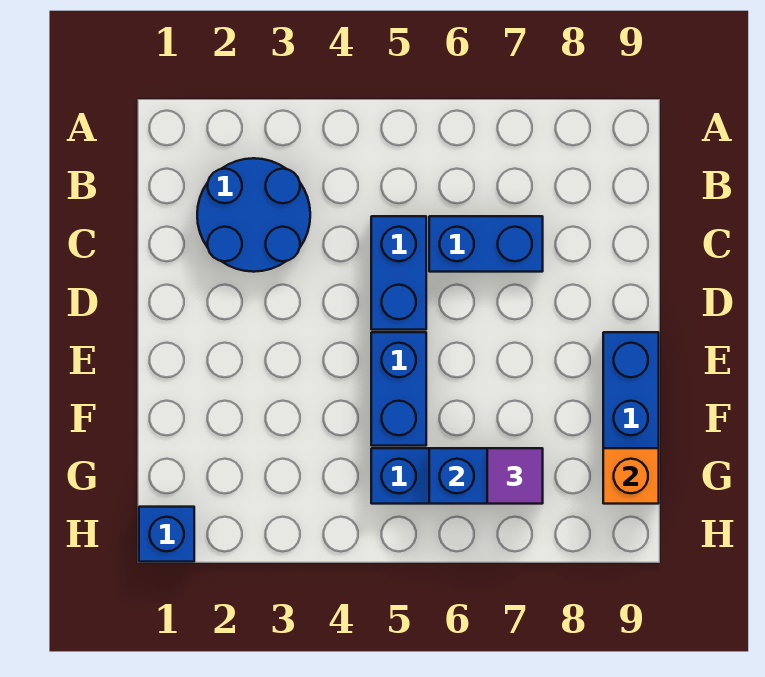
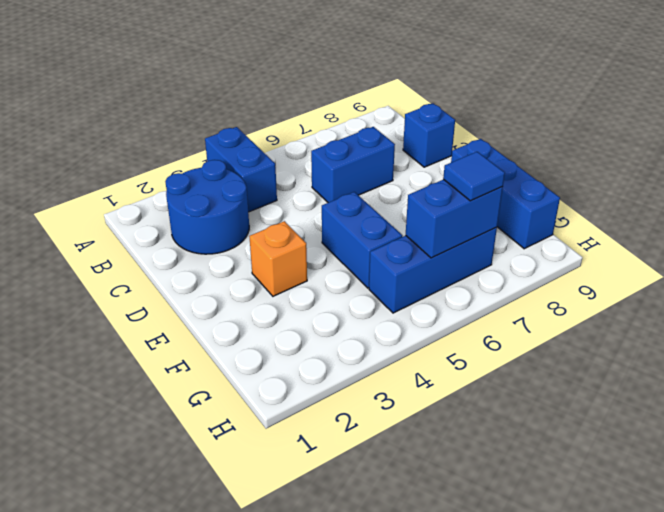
blue brick C5:D5 level 1 -> blue brick A4:B4 level 1
purple tile G7 level 3 -> blue tile G7 level 3
orange brick G9 level 2 -> orange brick E3 level 1
blue brick H1 level 1 -> blue brick C9 level 1

